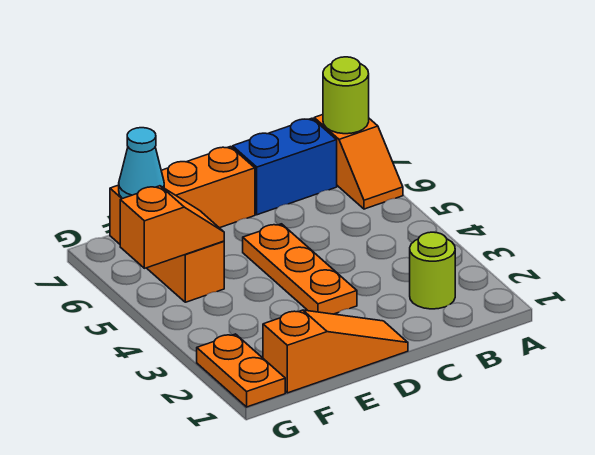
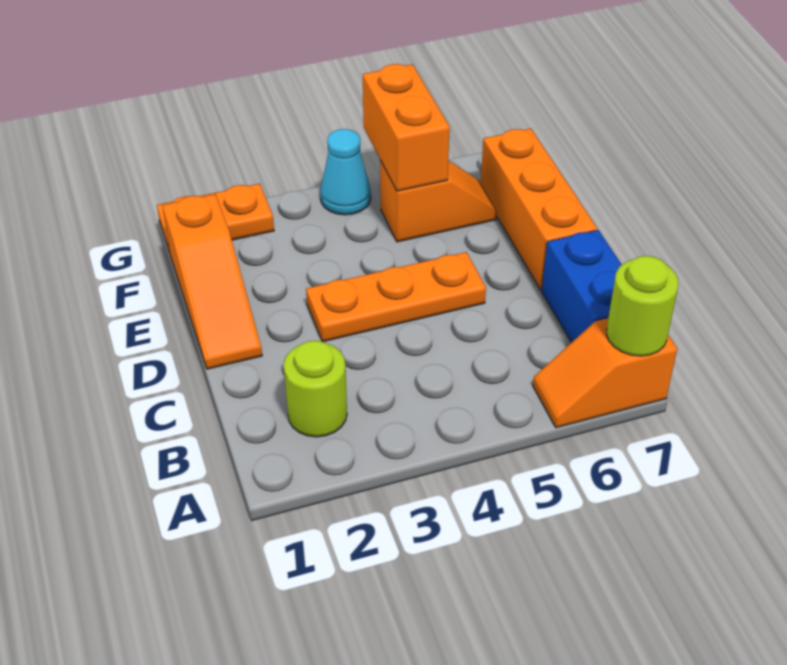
orange slope F5:G5 level 2 top G -> orange brick F5:G5 level 2
cyan cone F7 level 2 -> cyan cone G4 level 1

